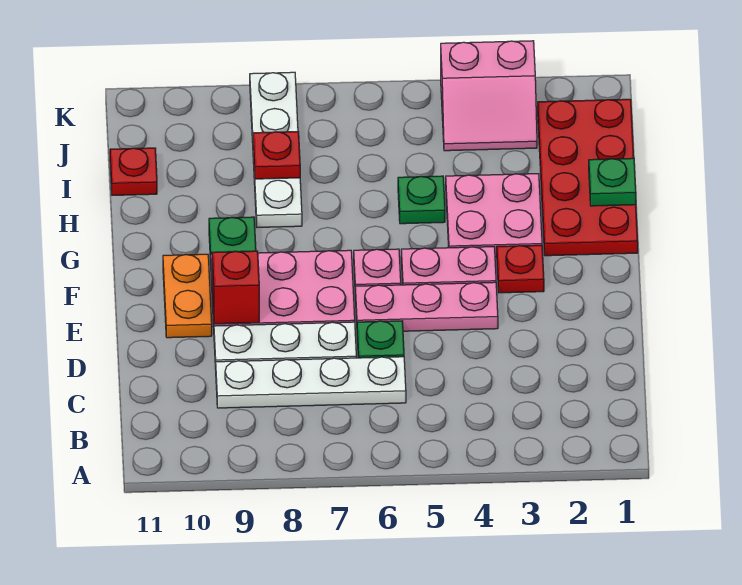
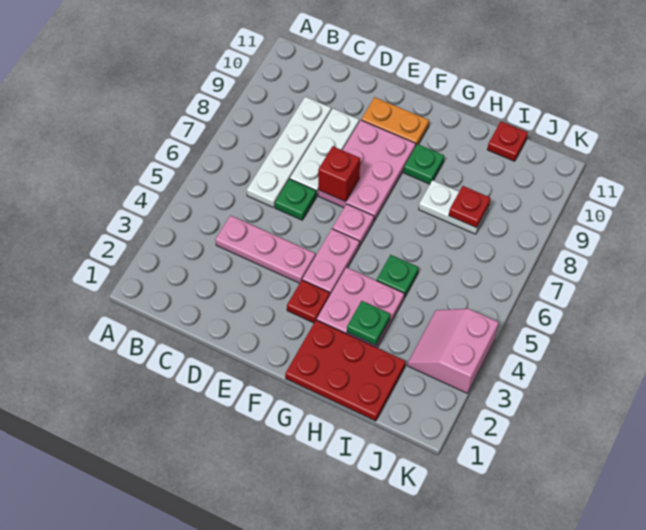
pink plate E4:E6 level 1 -> pink plate C4:E4 level 1
red brick E9 level 2 -> red brick E7 level 2
red plate G1:J2 level 1 -> red plate G1:I2 level 1
green plate H1 level 2 -> green plate H3 level 2
white plate H8:K8 level 1 -> white plate H8:I8 level 1

